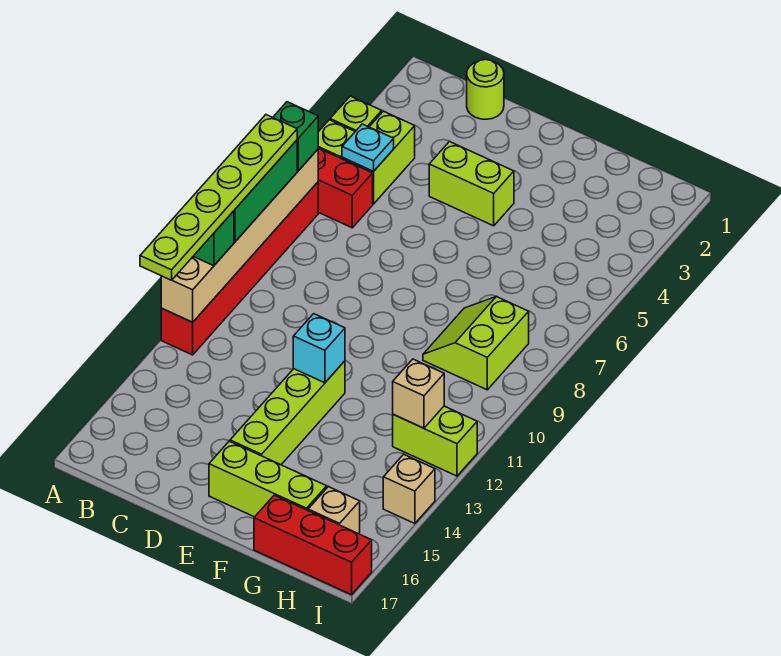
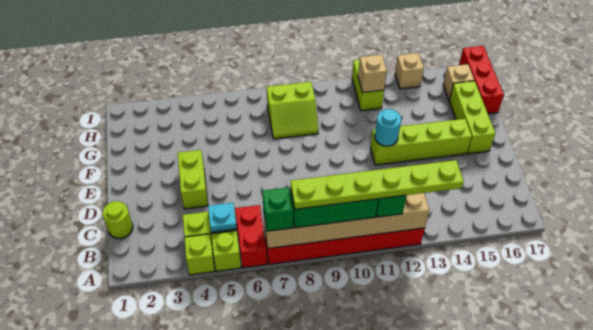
cyan brick E12 level 2 -> cyan round brick E12 level 2

